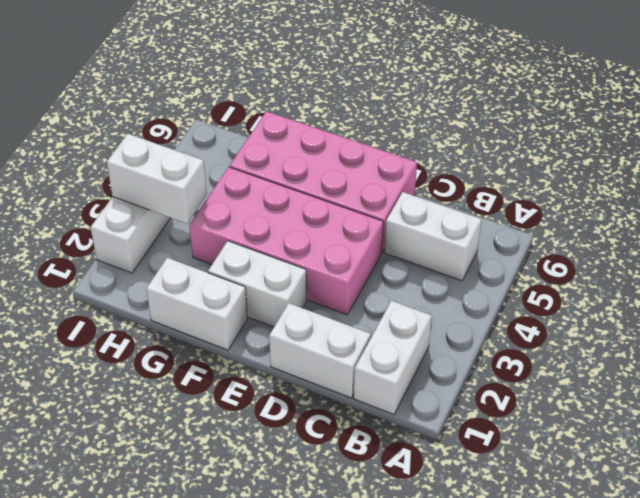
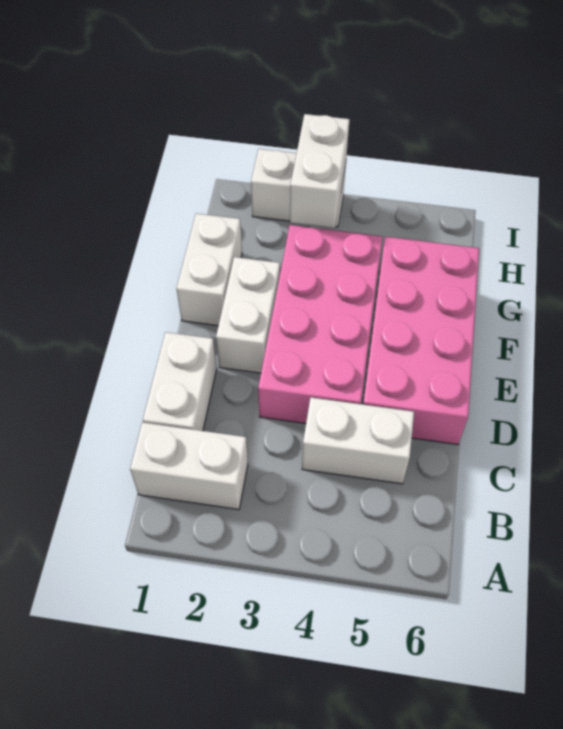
white brick B5:C5 level 1 -> white brick C4:C5 level 1

